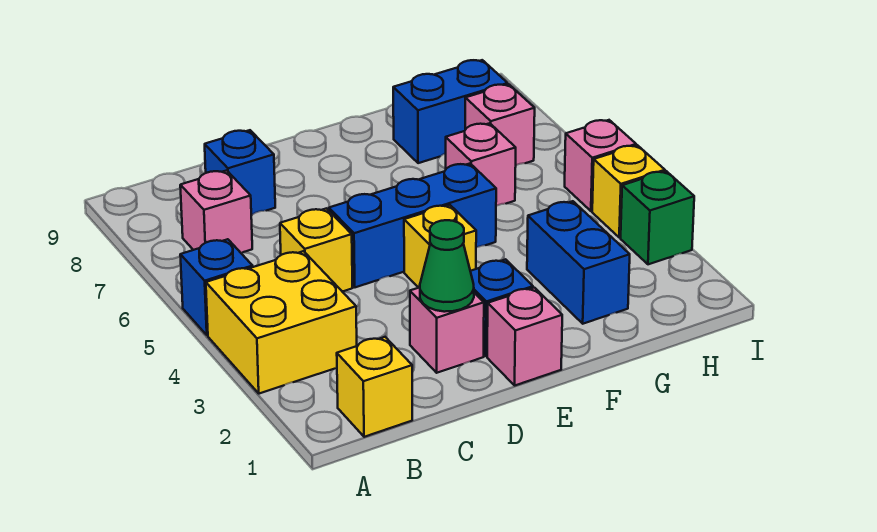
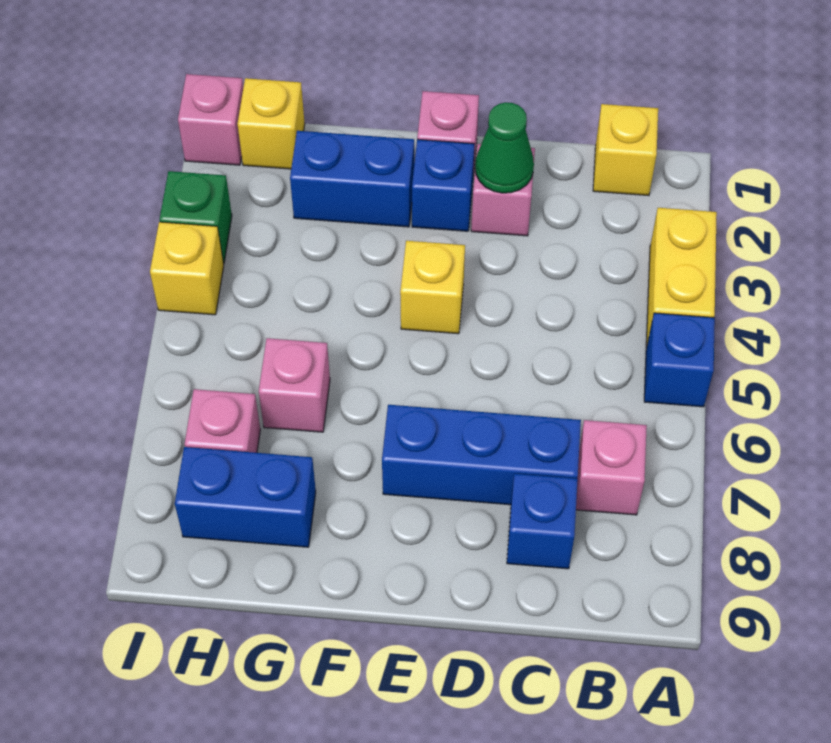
yellow brick A3:B4 level 1 -> yellow brick A3:A4 level 1
yellow brick C5 level 1 -> yellow brick H1 level 1
blue brick D5:F5 level 1 -> blue brick C7:E7 level 1
blue brick G2:G3 level 1 -> blue brick F2:G2 level 1
pink brick I5 level 1 -> pink brick I1 level 1

